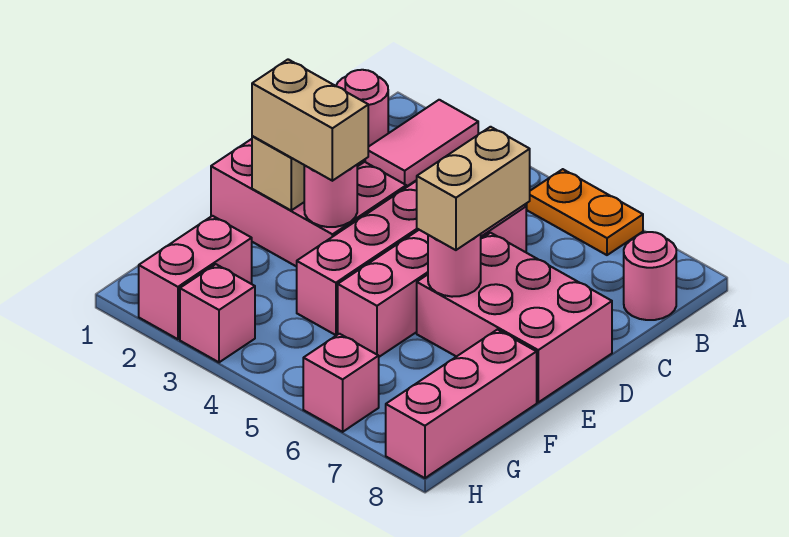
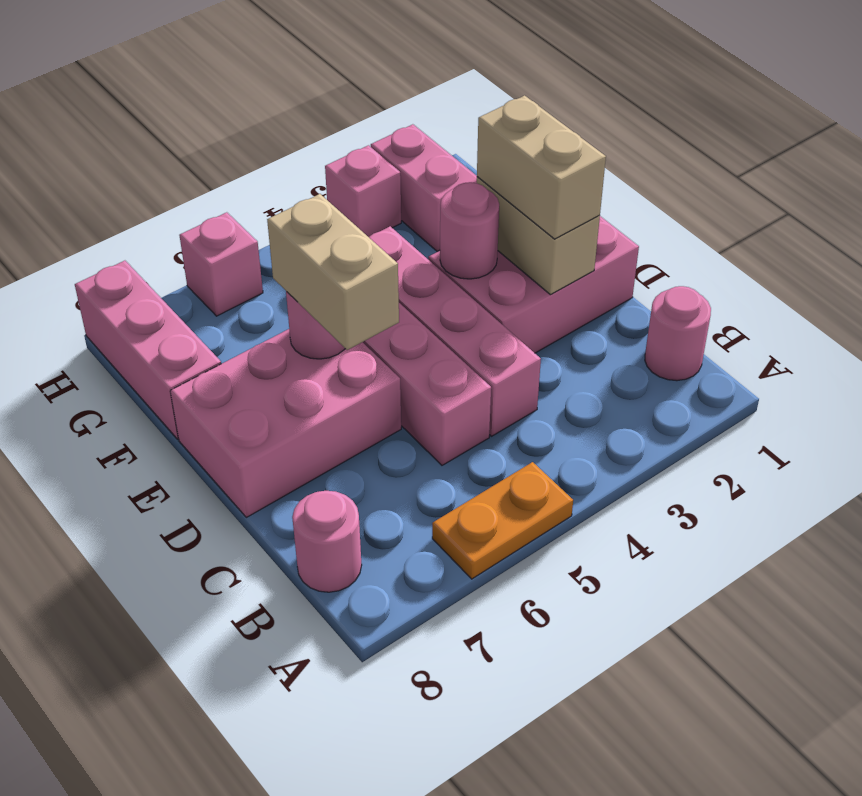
pink tile A2:B2 level 1 -> none
tan brick E2:E3 level 3 -> tan brick D2:E2 level 3

